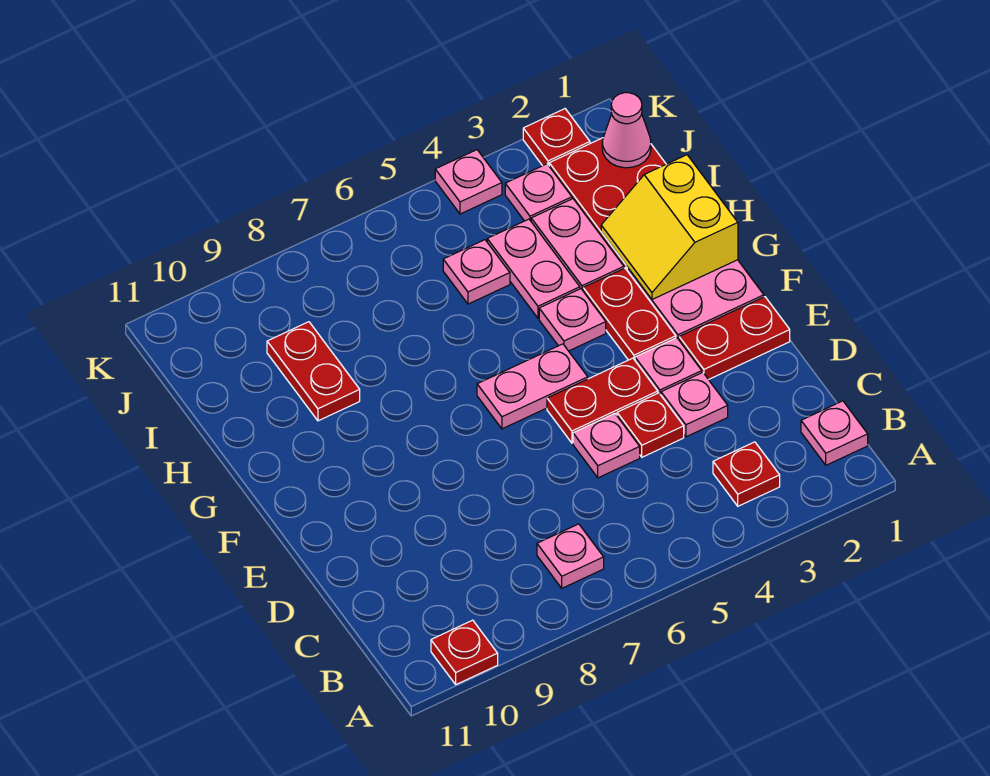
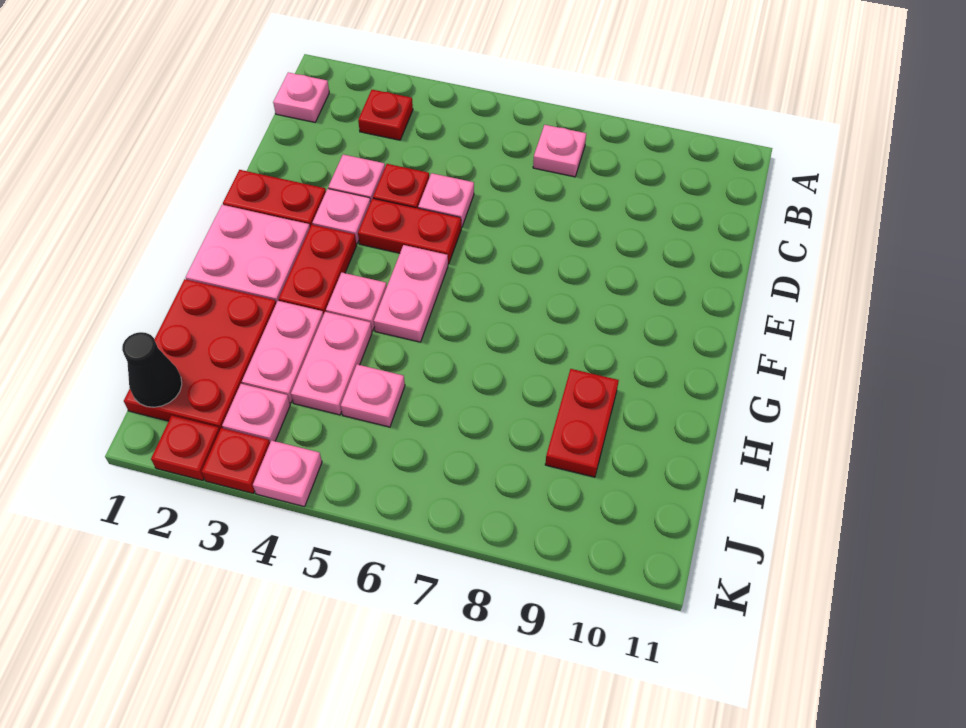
red plate A10 level 1 -> red plate K3 level 1
pink plate F5:F6 level 1 -> pink plate F5:G5 level 1
yellow slope G1:H2 level 2 top 1 -> none
pink cone J1 level 2 -> black cone J1 level 2

